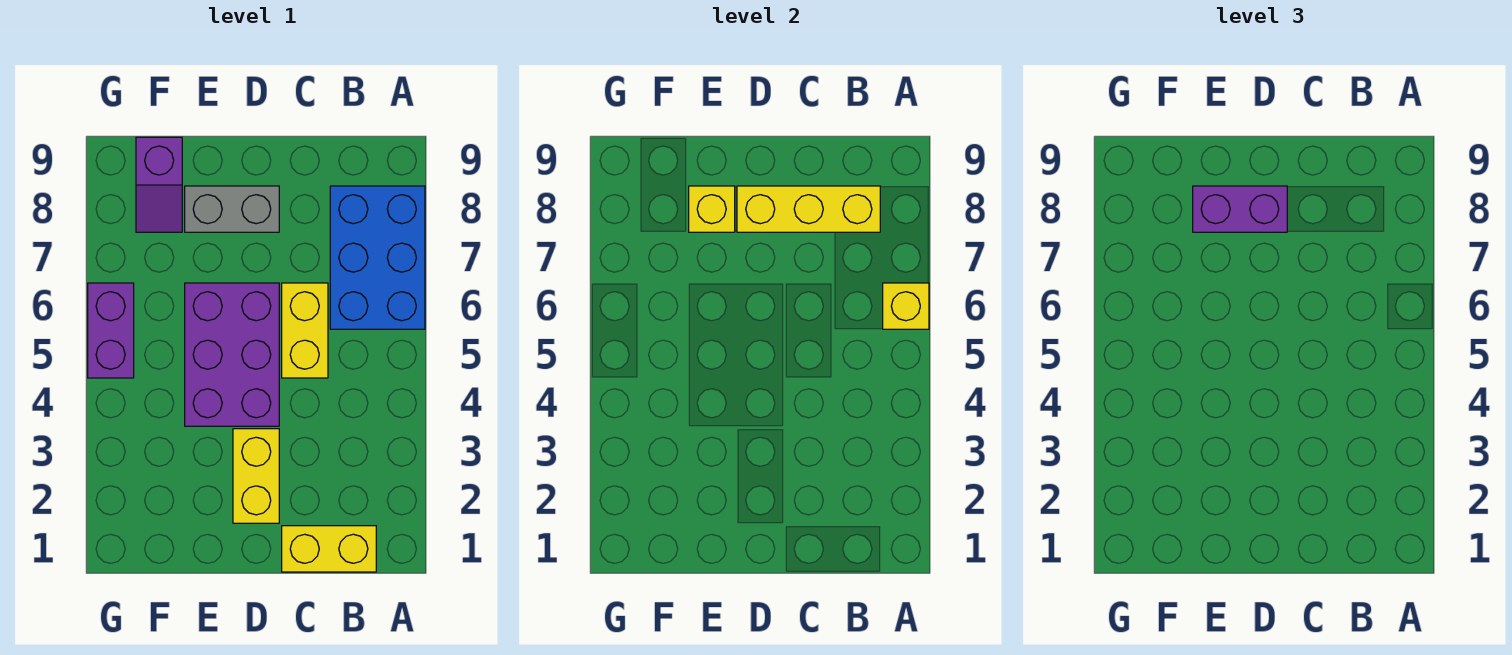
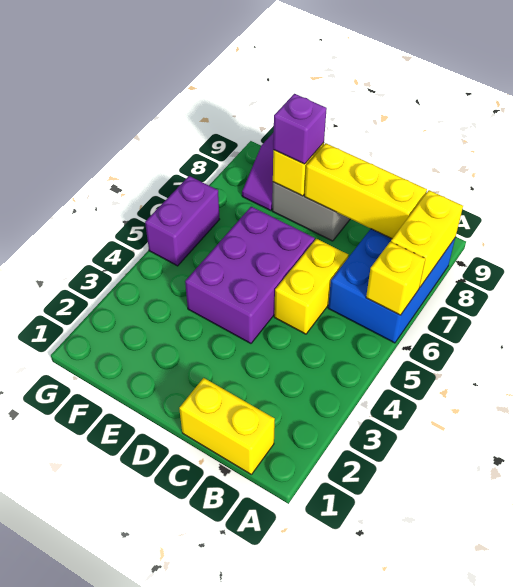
yellow brick D2:D3 level 1 -> yellow brick A7:A8 level 2
purple brick D8:E8 level 3 -> purple brick E8 level 3

